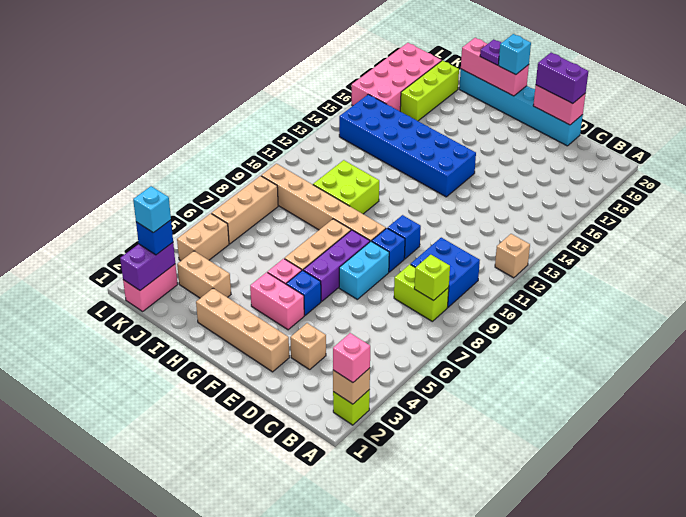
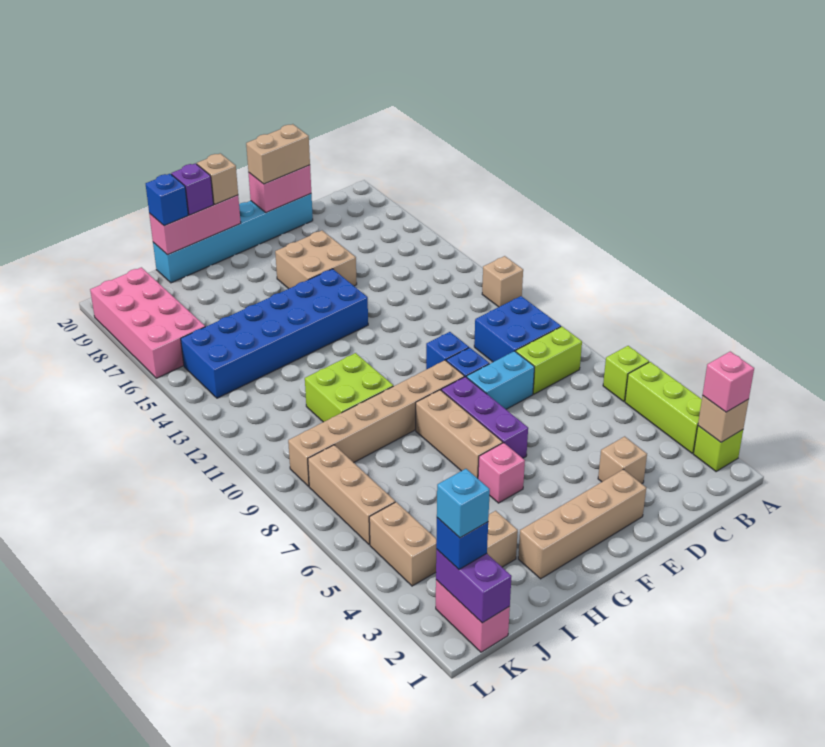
lime brick B8 level 2 -> lime brick A6 level 1
purple brick D20:E20 level 3 -> tan brick D20:E20 level 3
cyan brick E7:E8 level 1 -> cyan brick D8:E8 level 1
none -> tan brick E16:F17 level 1
pink brick F4:G4 level 1 -> none
blue brick F5 level 1 -> blue brick I20 level 3
cyan brick G20 level 3 -> tan brick G20 level 3
purple plate H20 level 3 -> purple brick H20 level 3
lime brick J17:J19 level 1 -> lime brick A3:A5 level 1

